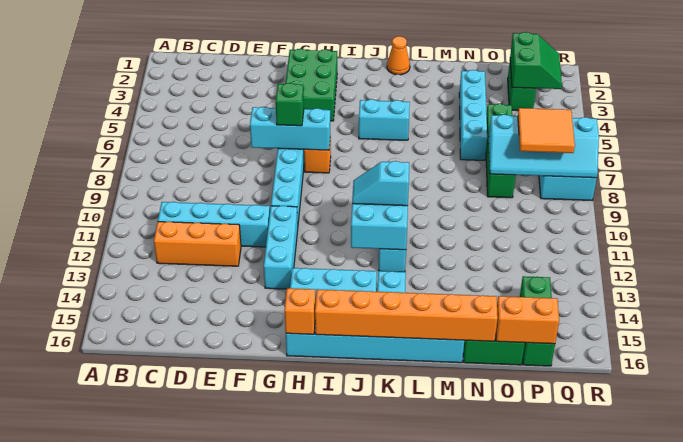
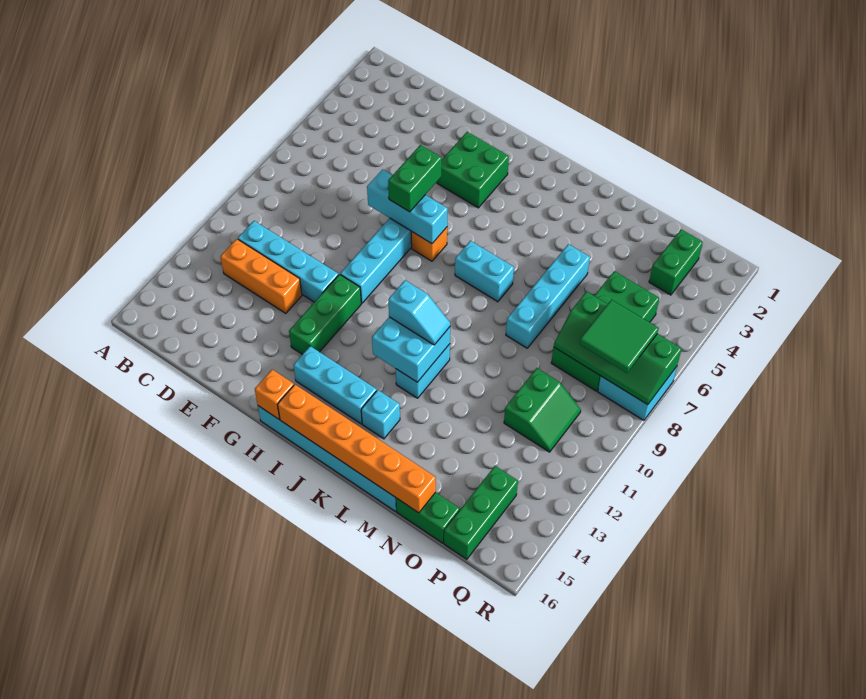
green brick G2:H4 level 1 -> green brick G3:H4 level 1
green brick G7 level 3 -> green brick G6:G7 level 3
cyan brick G11:G13 level 1 -> green brick G11:G13 level 1
cyan brick J5:K5 level 1 -> cyan brick J7:K7 level 1
cyan slope J11:K11 level 3 top K -> cyan slope J11:K11 level 3 top J
orange cone K1 level 1 -> none
cyan brick N3:N6 level 1 -> cyan brick M5:M8 level 1
green brick O5:O8 level 1 -> green brick O5:P8 level 1
cyan slope O7:R8 level 2 top 7 -> green slope O7:R8 level 2 top 7
orange brick O16:P16 level 2 -> none
green slope P2:Q3 level 2 top P -> green slope O10:P11 level 1 top O
orange tile P7:Q8 level 3 -> green tile P7:Q8 level 3

